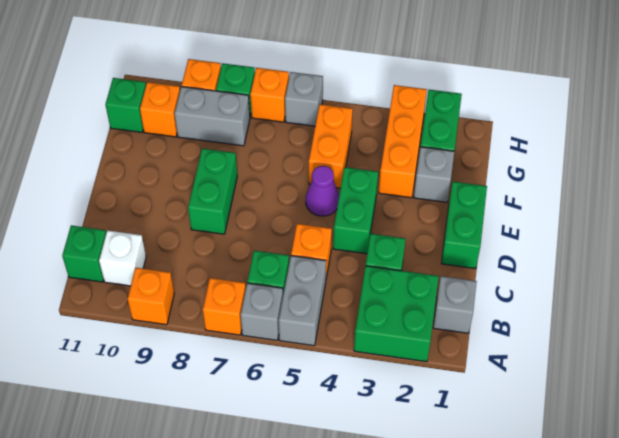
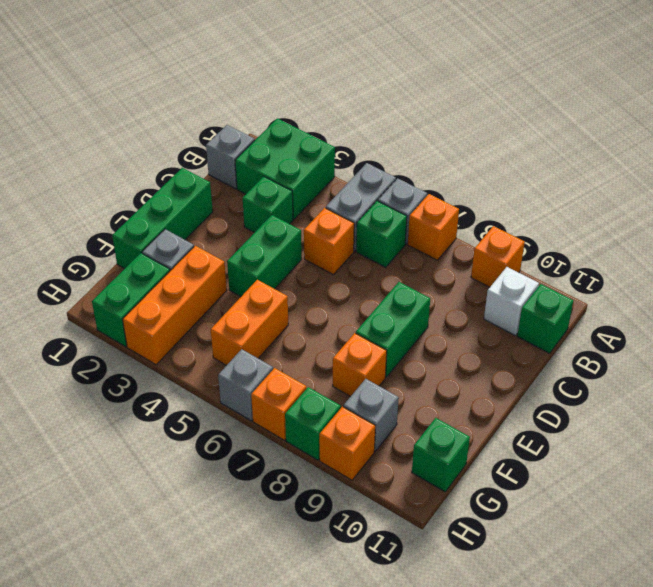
green brick D1:E1 level 1 -> green brick D1:F1 level 1
purple cone E5 level 1 -> none
grey brick G8:G9 level 1 -> grey brick G9 level 1
orange brick G10 level 1 -> orange brick F8 level 1

